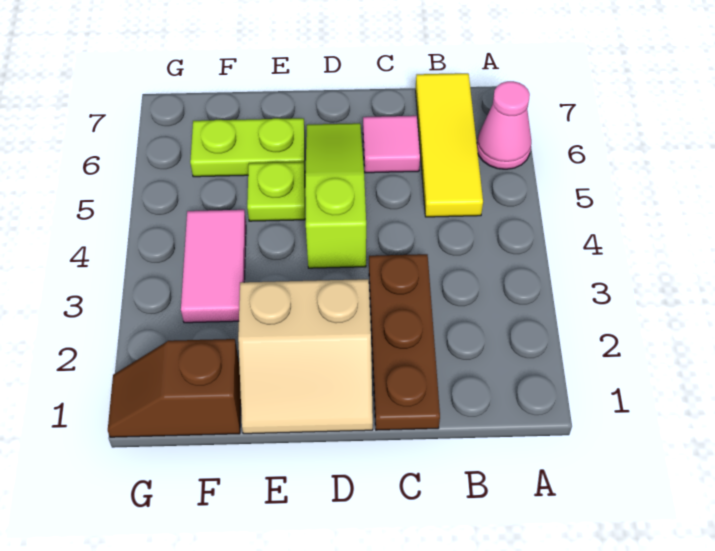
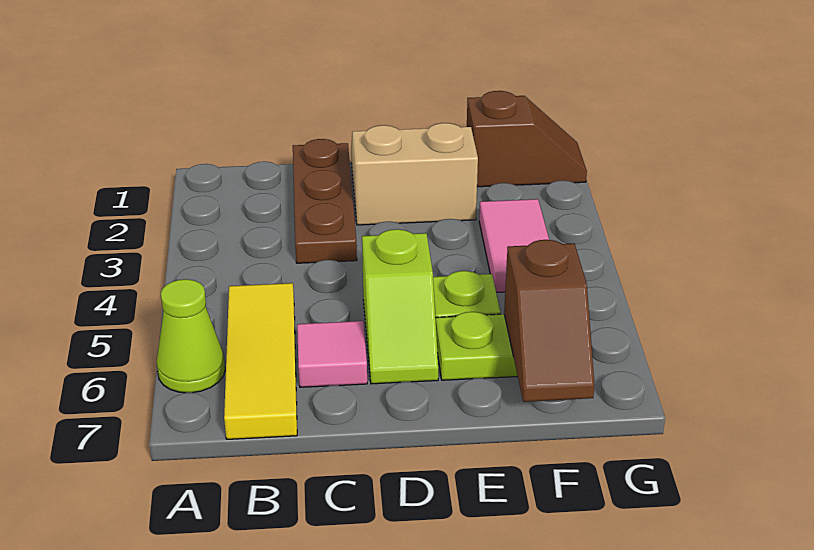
pink cone A6 level 1 -> lime cone A6 level 1
lime slope D4:D6 level 1 top 4 -> lime slope D5:D6 level 1 top 5
none -> brown slope F6:F7 level 2 top 6

